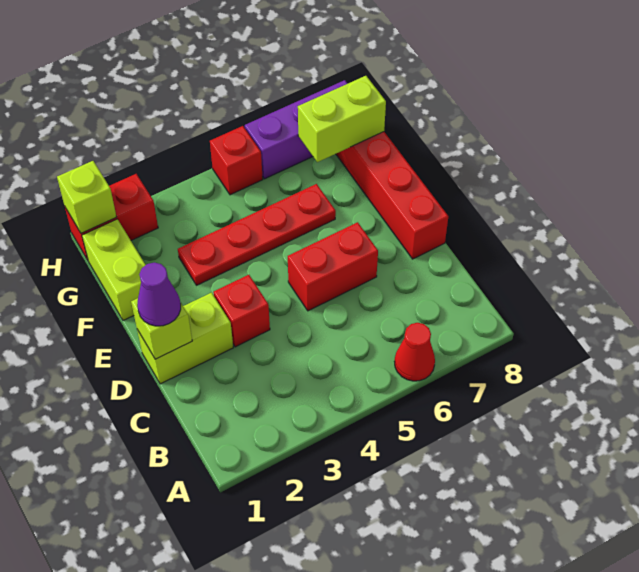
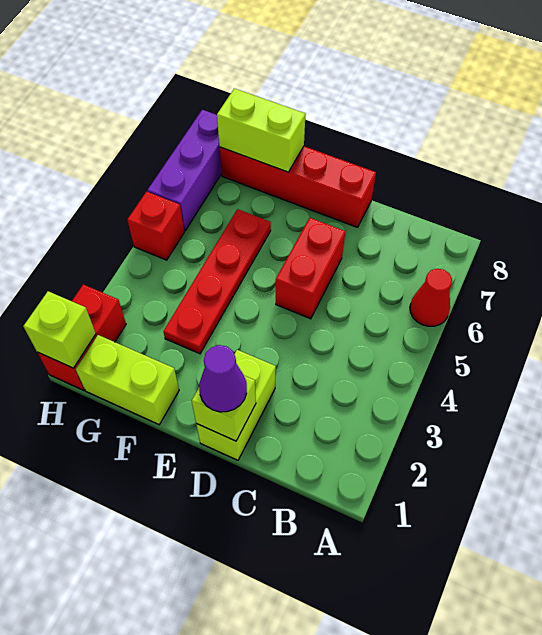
red brick D3 level 1 -> none
lime brick G7:G8 level 2 -> lime brick F8:G8 level 2

